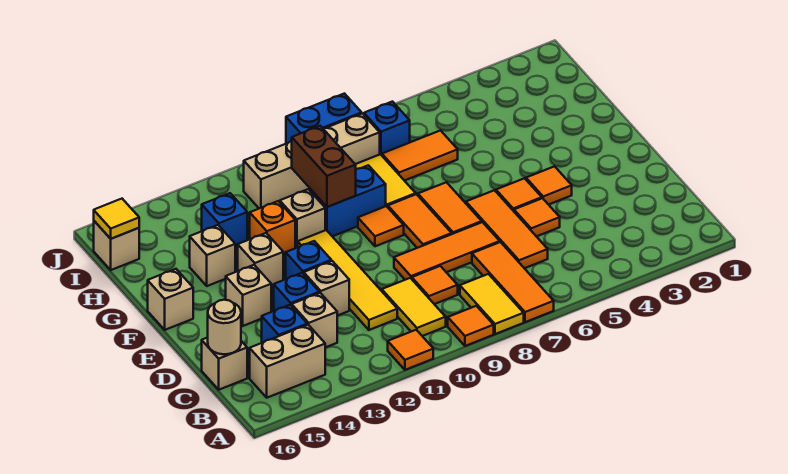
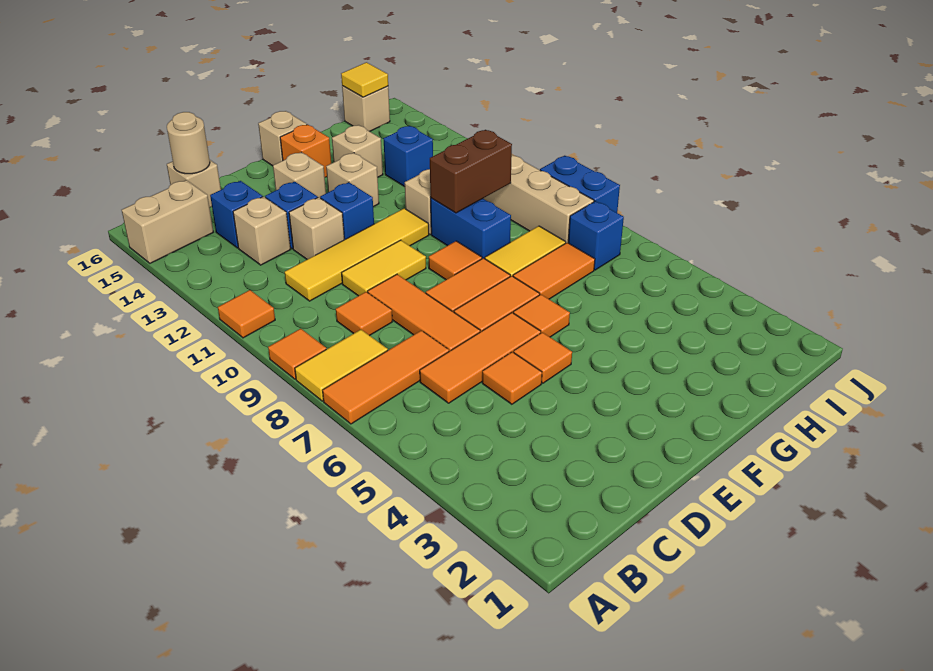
yellow tile B10:C10 level 1 -> yellow tile D10:E10 level 1
tan brick B14:B15 level 1 -> tan brick A15:B15 level 1
orange tile E4 level 1 -> orange tile F6 level 1
orange brick G12 level 1 -> orange brick F15 level 1
orange tile H6:H7 level 1 -> orange tile G7:H7 level 1

